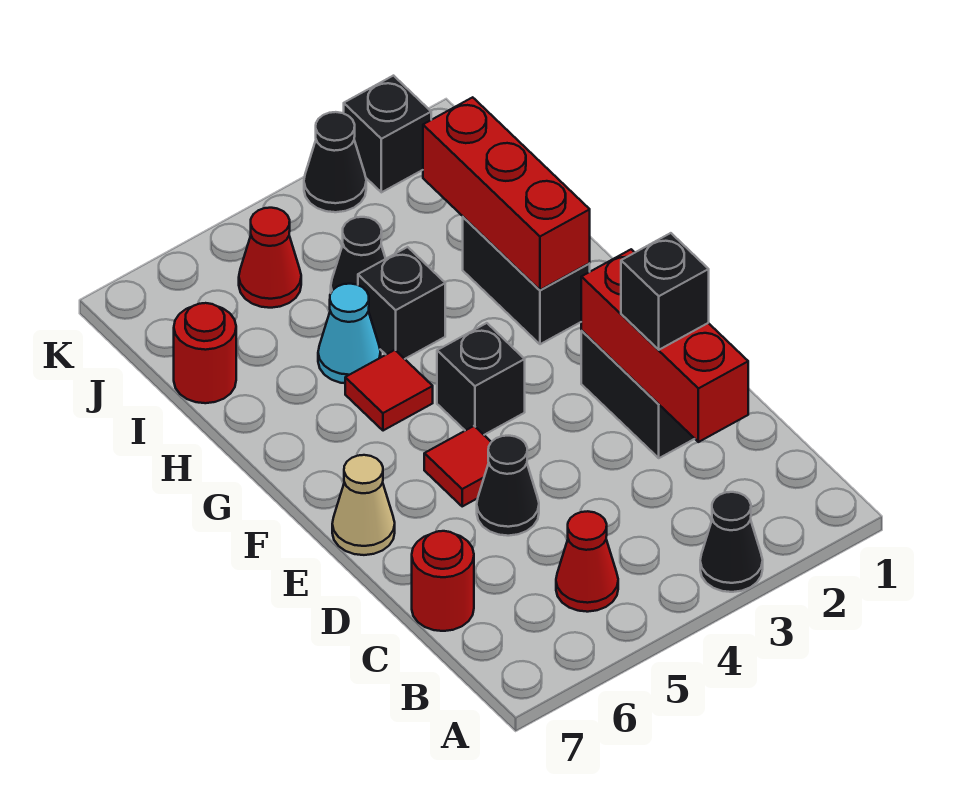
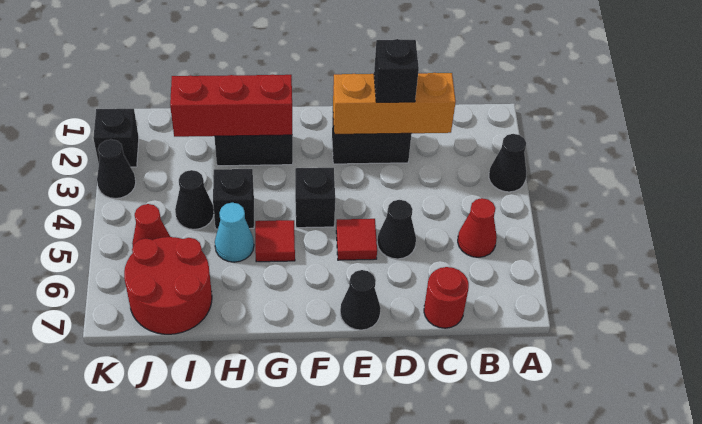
red brick C2:E2 level 2 -> orange brick C2:E2 level 2
tan cone E7 level 1 -> black cone E7 level 1
red round brick I7 level 1 -> red round brick I6:J7 level 1

